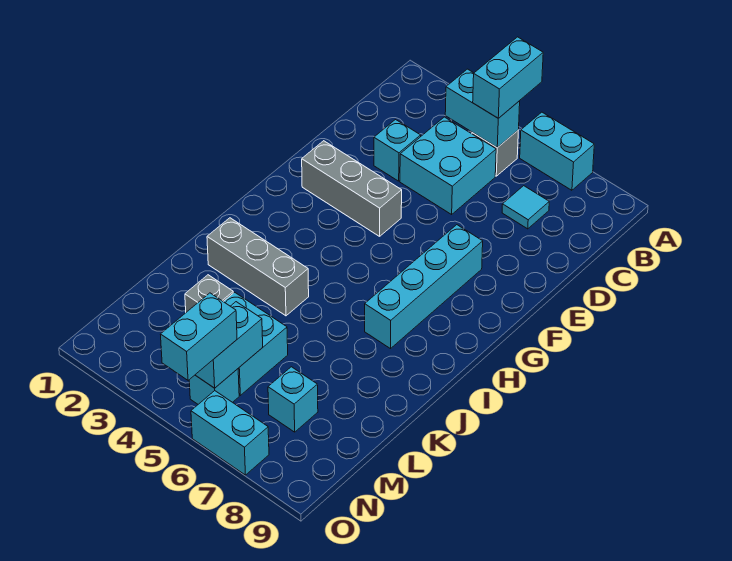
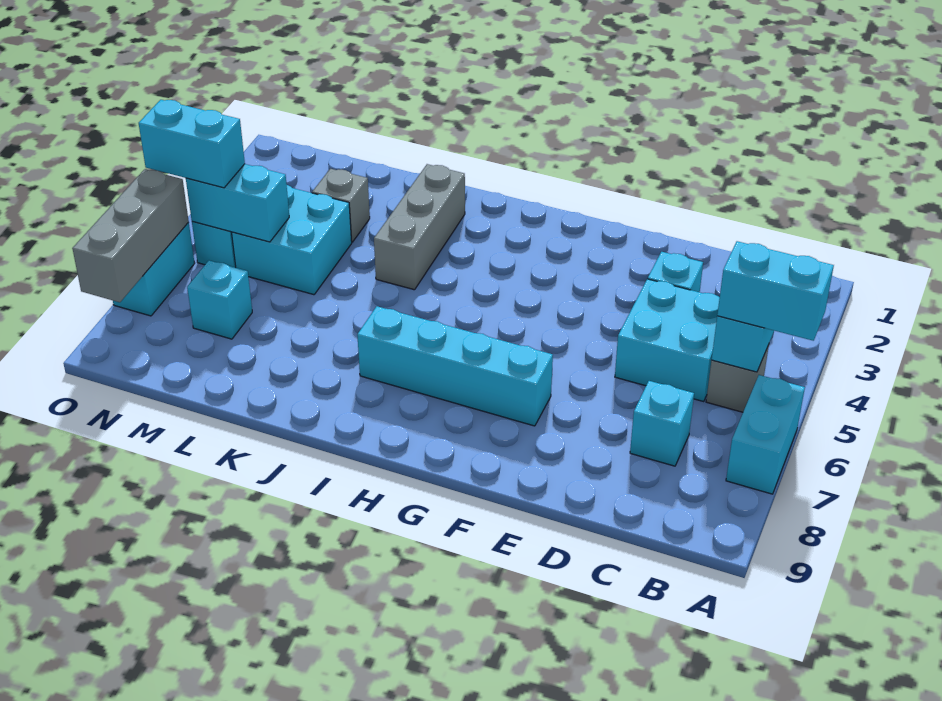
cyan tile C7 level 1 -> cyan brick C7 level 1
grey brick F2:F4 level 1 -> grey brick O6:O8 level 2

